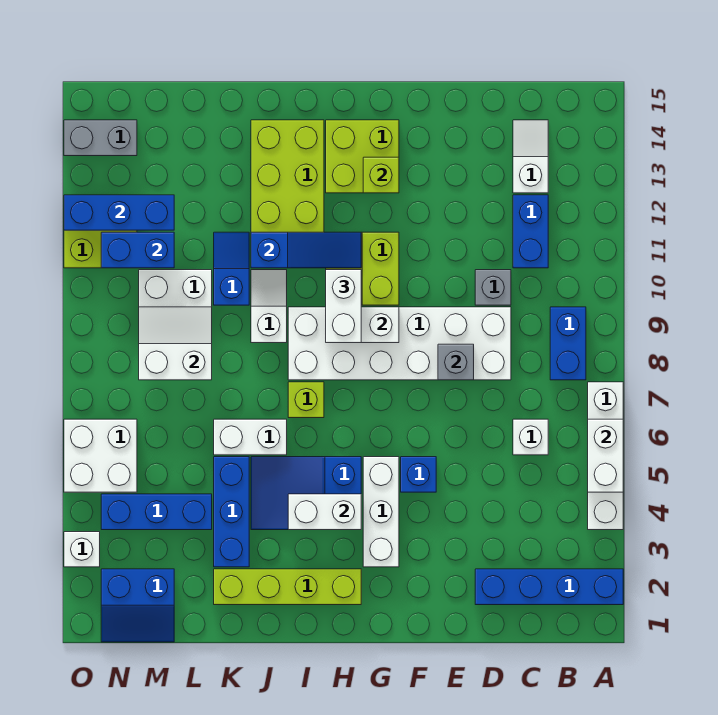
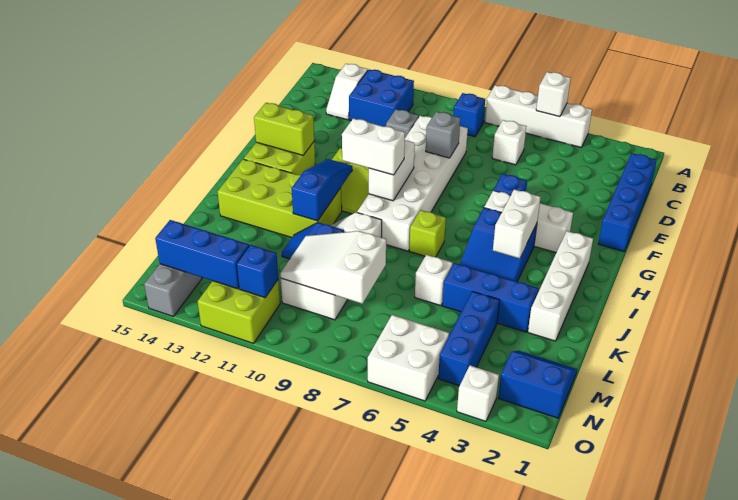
blue brick A2:D2 level 1 -> blue brick C1:F1 level 1
white brick A5:A6 level 2 -> white brick A5 level 2
blue brick B8:B9 level 1 -> blue brick B8 level 1
blue brick C11:C12 level 1 -> blue brick B11:C12 level 1
white slope C13:C14 level 1 top 13 -> white slope B13:C13 level 1 top B
lime brick G13 level 2 -> lime brick G13:G14 level 2
lime brick H2:K2 level 1 -> white brick H2:K2 level 1
white brick J6:K6 level 1 -> white brick K6 level 1
white slope L8:M9 level 2 top 8 -> white slope L8:M10 level 2 top 8
blue slope M1:N2 level 1 top 2 -> blue slope M1:N2 level 1 top N
blue brick M11:N11 level 2 -> blue brick N11 level 2
blue brick M12:O12 level 2 -> blue brick N12:N14 level 2

